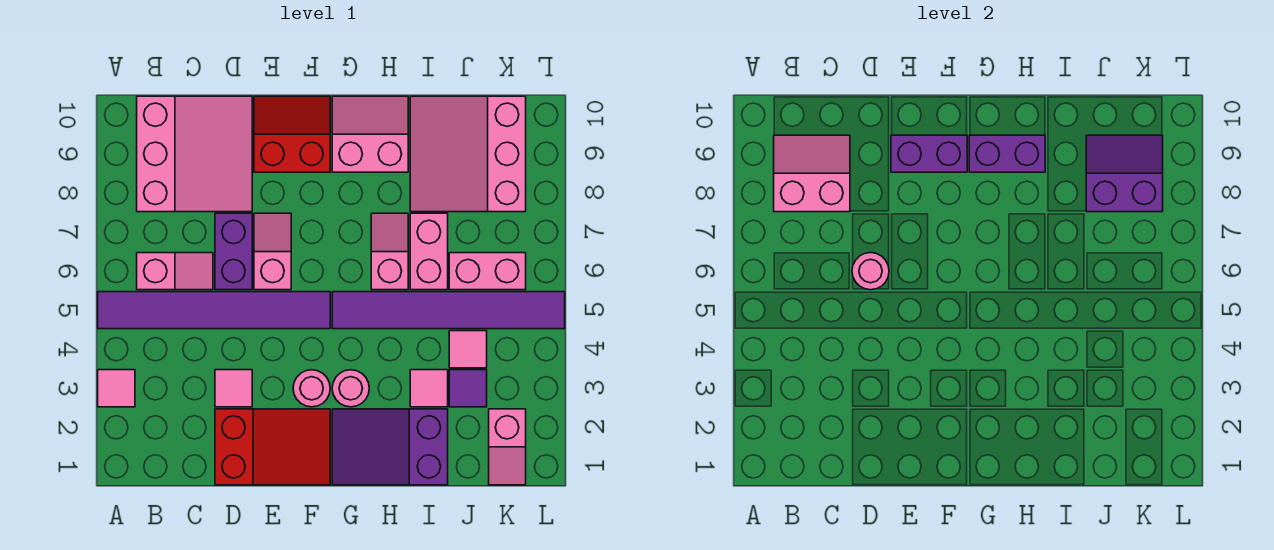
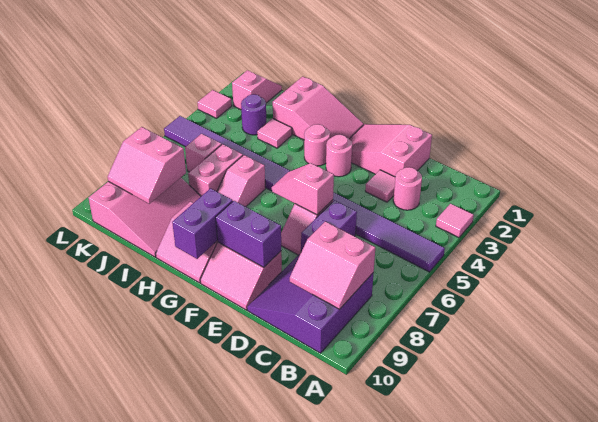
pink slope B6:C6 level 1 top B -> pink slope E6:F6 level 2 top E
pink slope B8:D10 level 1 top B -> purple slope B8:D10 level 1 top B
red slope D1:F2 level 1 top D -> pink slope D1:F2 level 1 top D
pink round brick D6 level 2 -> pink round brick C3 level 1
red slope E9:F10 level 1 top 9 -> pink slope E9:F10 level 1 top 9
purple slope G1:I2 level 1 top I -> pink slope G1:I2 level 1 top I
purple brick G9:H9 level 2 -> purple brick G9:G10 level 2
purple tile J3 level 1 -> purple round brick J3 level 1
pink tile J4 level 1 -> pink tile L3 level 1
pink brick J6:K6 level 1 -> pink brick J6 level 1
purple slope J8:K9 level 2 top 8 -> pink slope J8:K9 level 2 top 8

